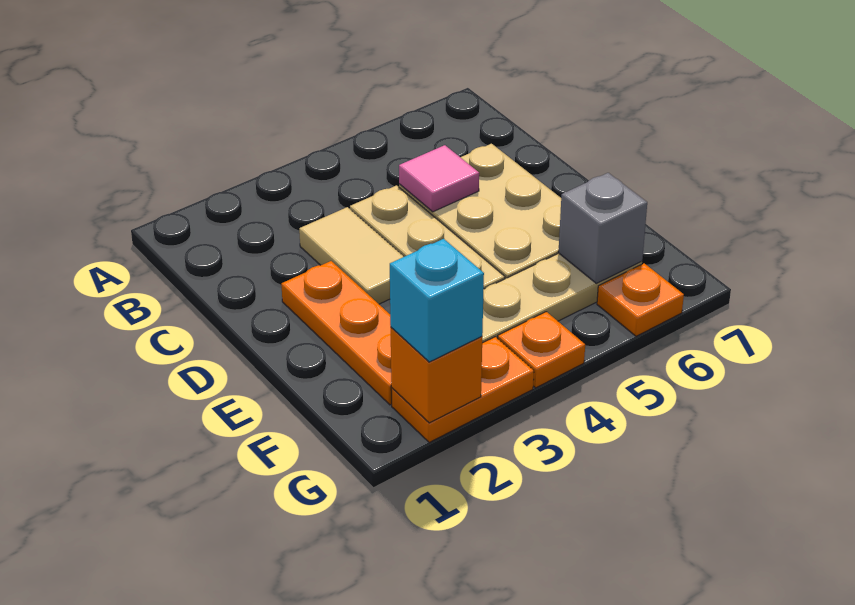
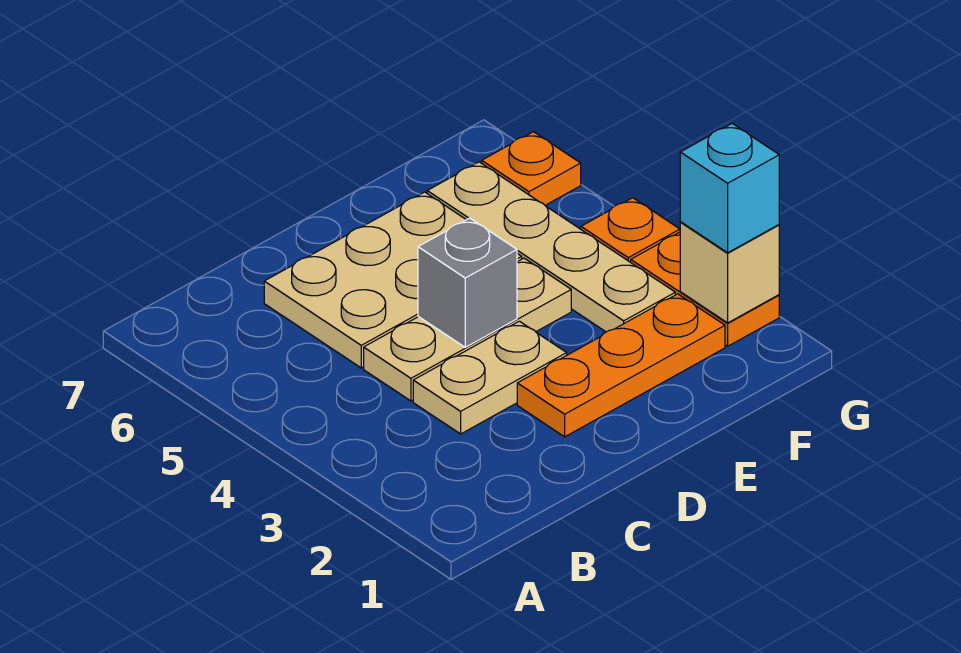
tan tile C3:D3 level 1 -> tan plate C3:D3 level 1
pink tile C5 level 2 -> none
grey brick F6 level 2 -> grey brick D4 level 2
orange brick G2 level 2 -> tan brick G2 level 2

